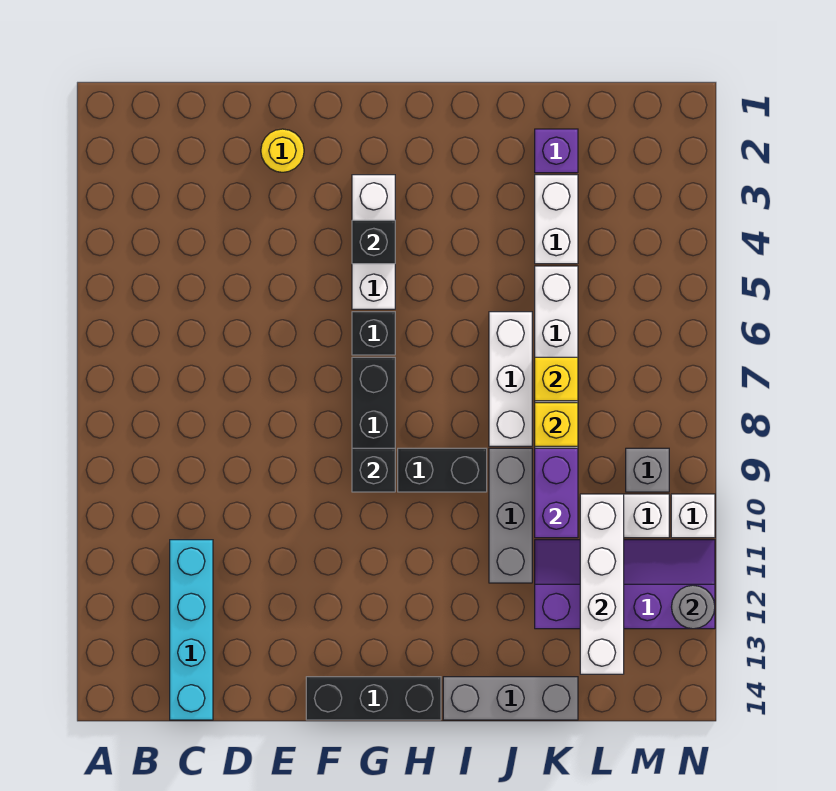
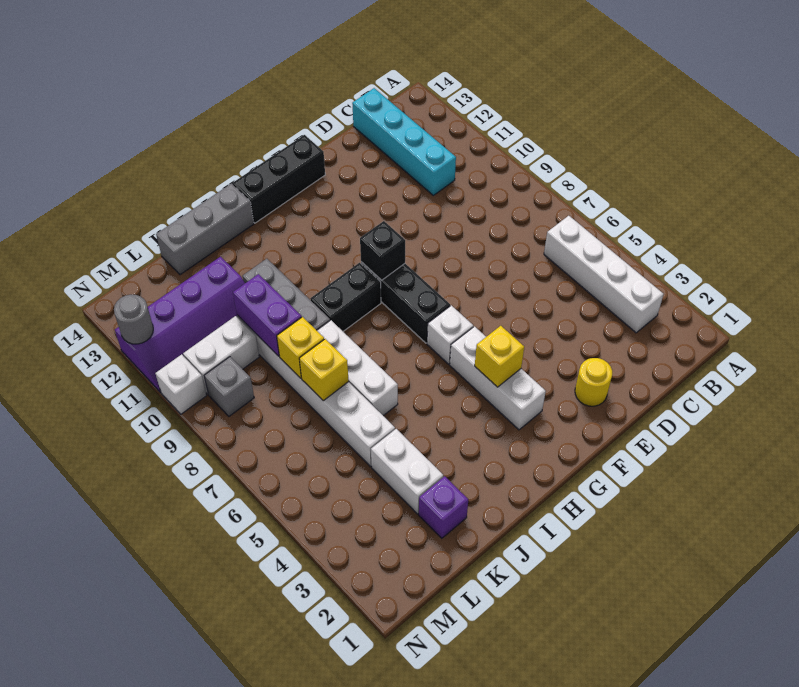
black brick G4 level 2 -> yellow brick G4 level 2
black brick G6 level 1 -> white brick G6 level 1
white brick L10:L13 level 2 -> white brick B3:B6 level 1

